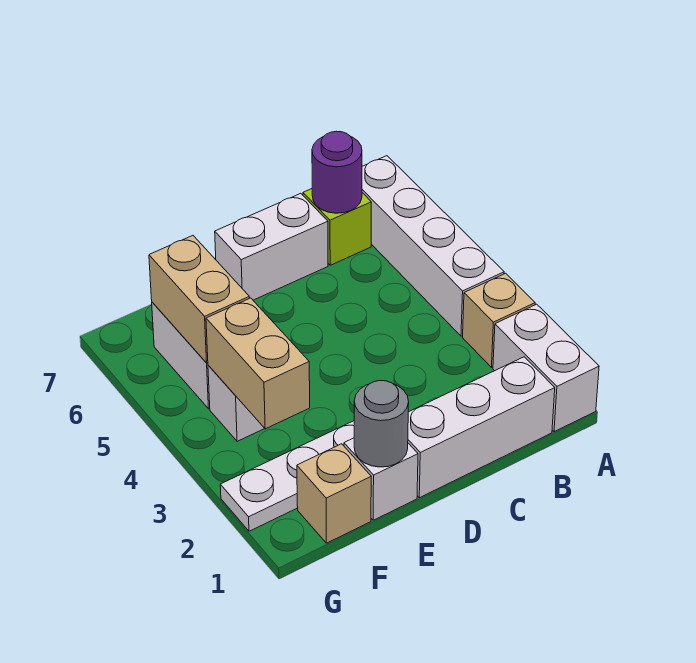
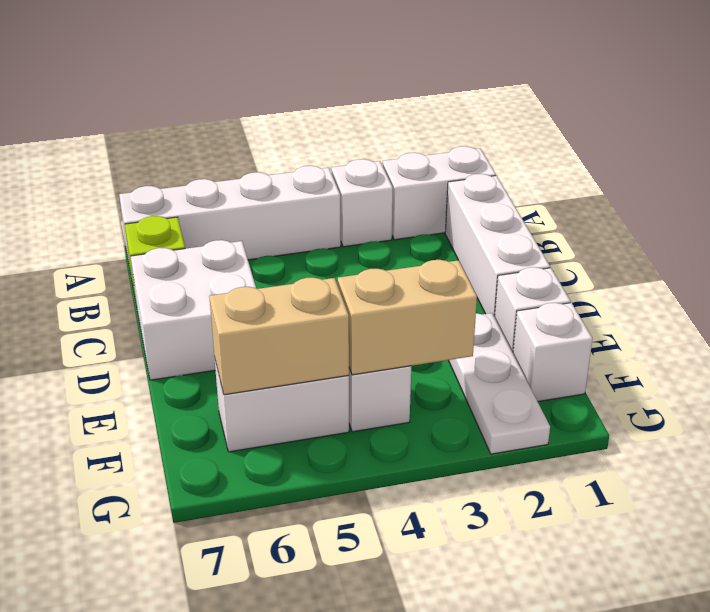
tan brick A3 level 1 -> white brick A3 level 1
purple round brick B7 level 2 -> none
white brick C7:D7 level 1 -> white brick C6:D7 level 1
grey round brick E1 level 2 -> none
tan brick F1 level 1 -> white brick F1 level 1

